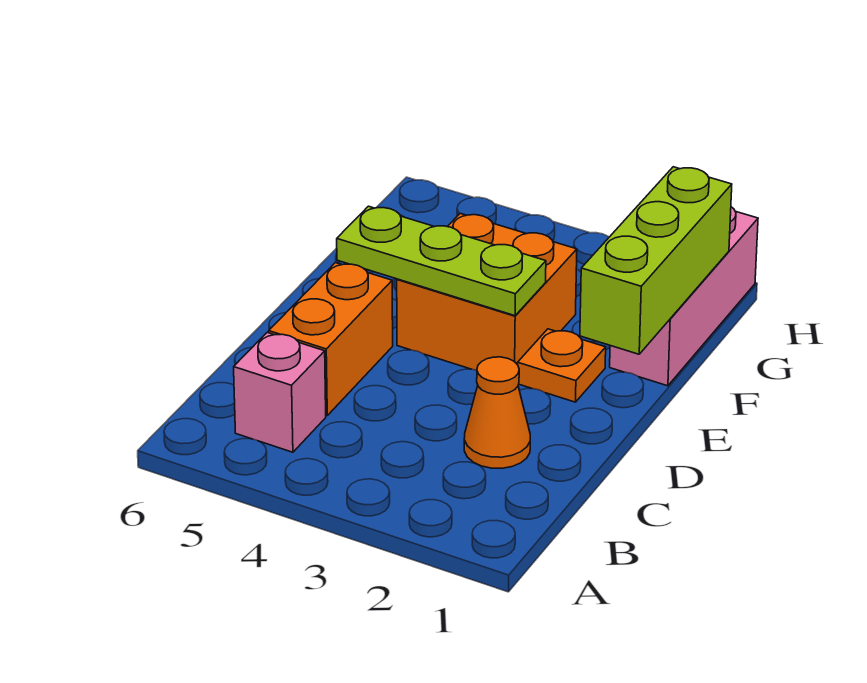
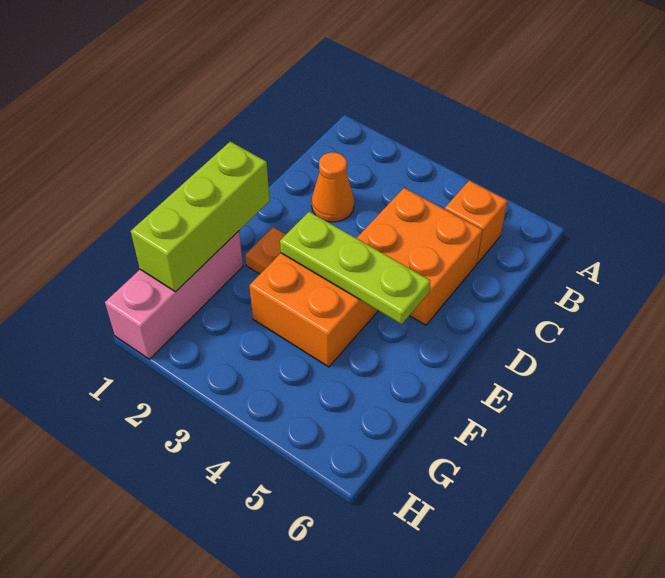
pink brick B5 level 1 -> orange brick B5 level 1
orange brick C5:D5 level 1 -> orange brick C4:D5 level 1

